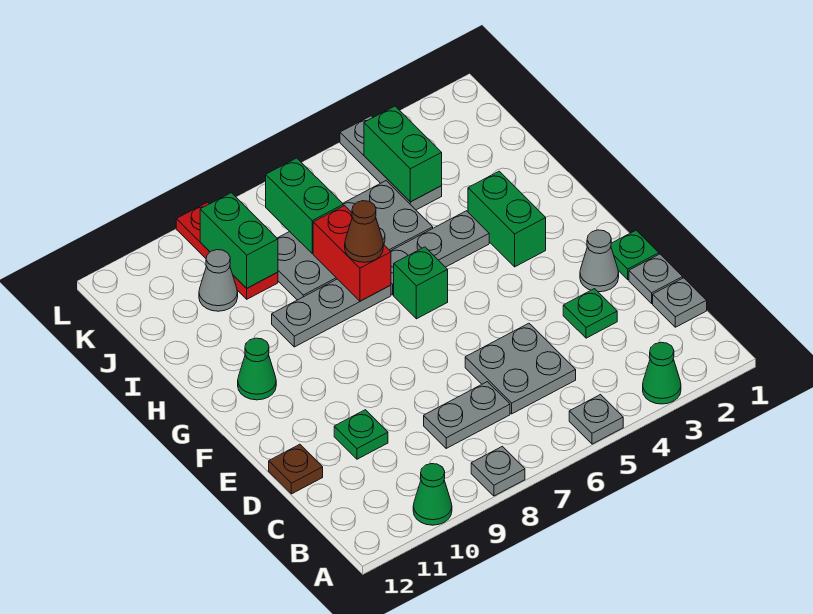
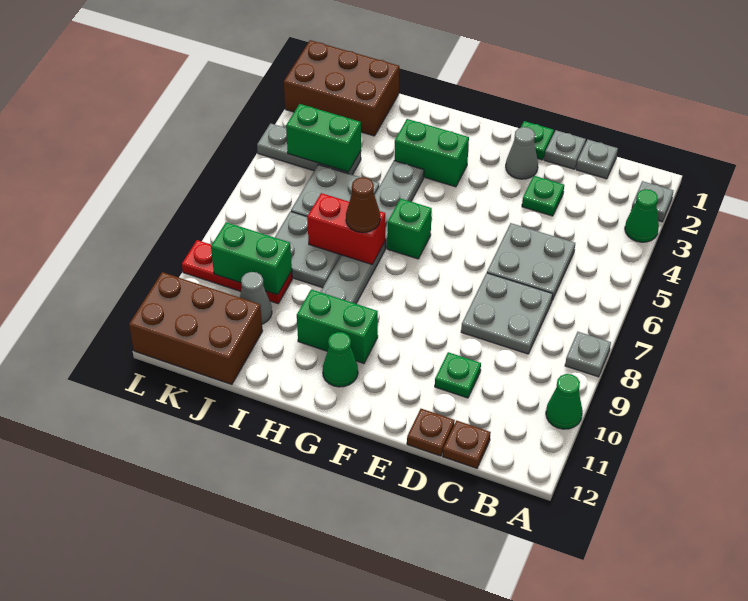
grey plate A5 level 1 -> grey plate A2 level 1
grey plate C7:C8 level 1 -> grey plate C7:D8 level 1
none -> brown plate C12 level 1
none -> brown brick J1:L2 level 1
green brick J7:K7 level 2 -> green brick G10:H10 level 1
none -> brown brick J11:L12 level 1

